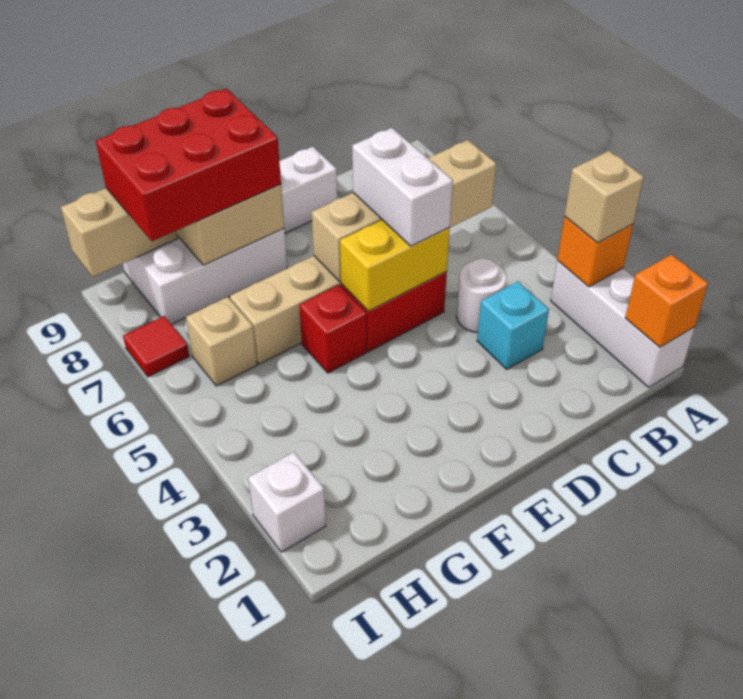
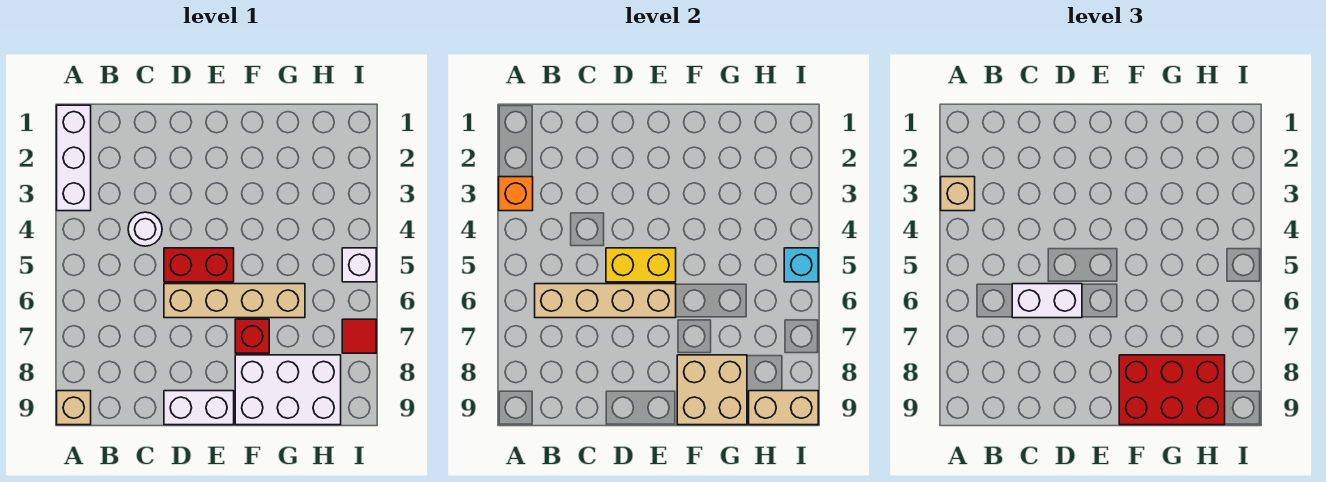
orange brick A1 level 2 -> none
cyan brick C3 level 1 -> cyan brick I5 level 2
white brick D5:D6 level 3 -> white brick C6:D6 level 3
red brick F5 level 1 -> red brick F7 level 1
tan brick H6 level 1 -> tan brick A9 level 1
white brick I2 level 1 -> white brick I5 level 1

